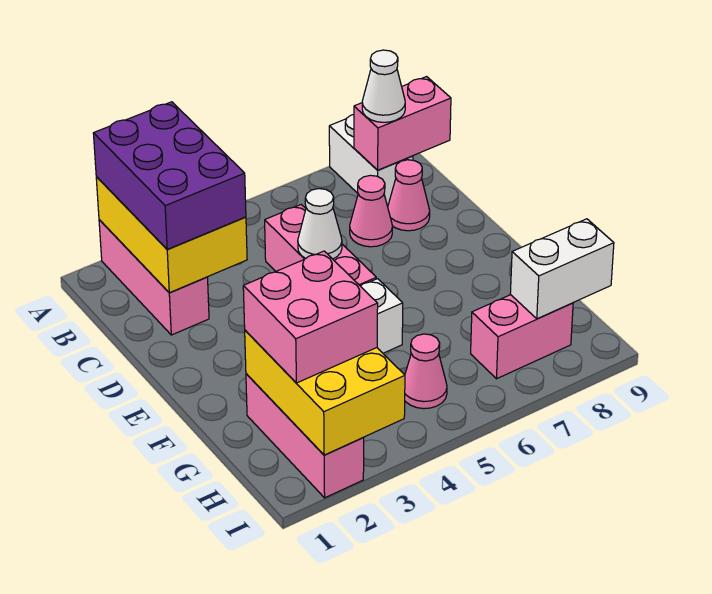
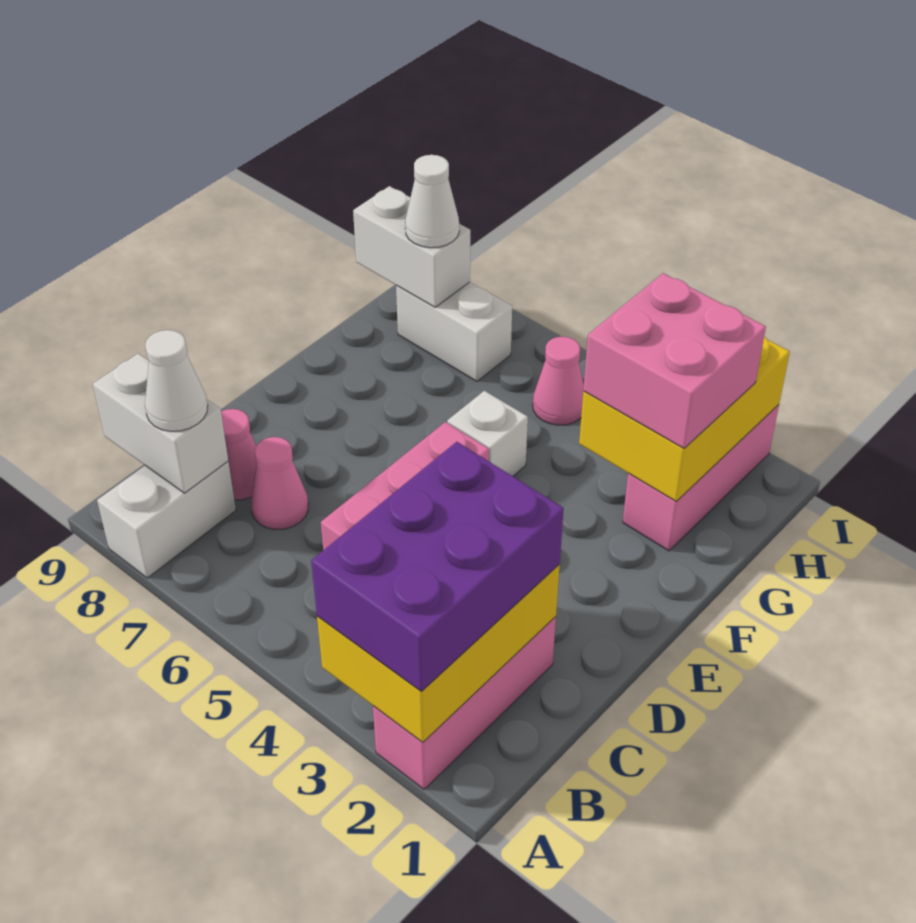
pink brick B8:B9 level 2 -> white brick B8:B9 level 2
white cone D5 level 2 -> white cone H8 level 3
pink brick H7:H8 level 1 -> white brick H7:H8 level 1

